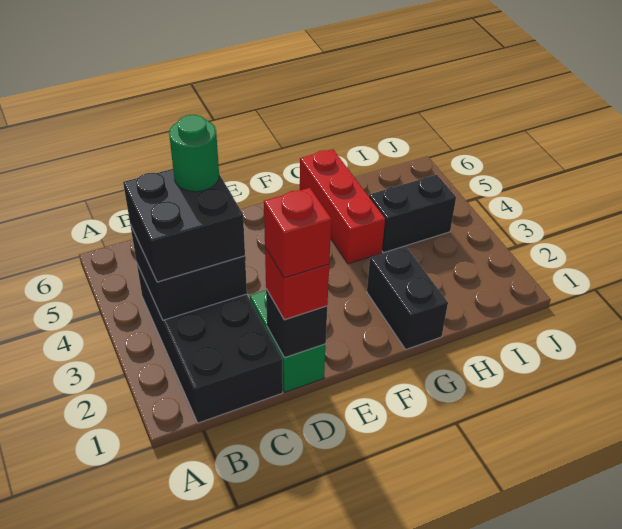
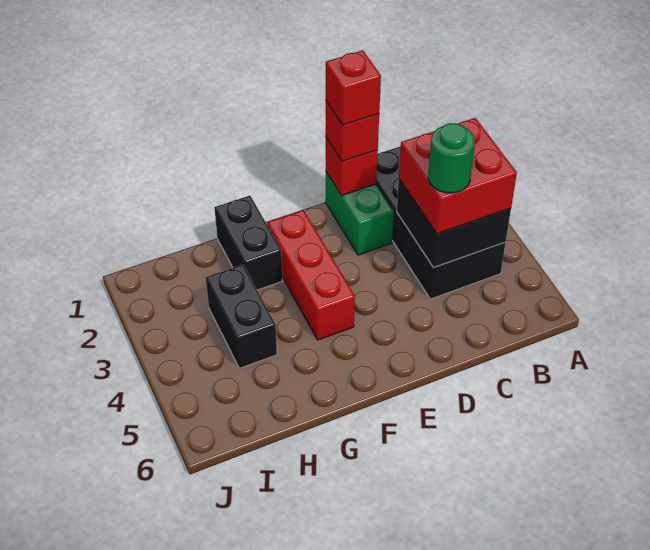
black brick B3:C4 level 3 -> red brick B3:C4 level 3
black brick D1 level 2 -> red brick D1 level 2
red brick G4:G6 level 1 -> red brick F2:F4 level 1
black brick H4:I4 level 1 -> black brick H3:H4 level 1

